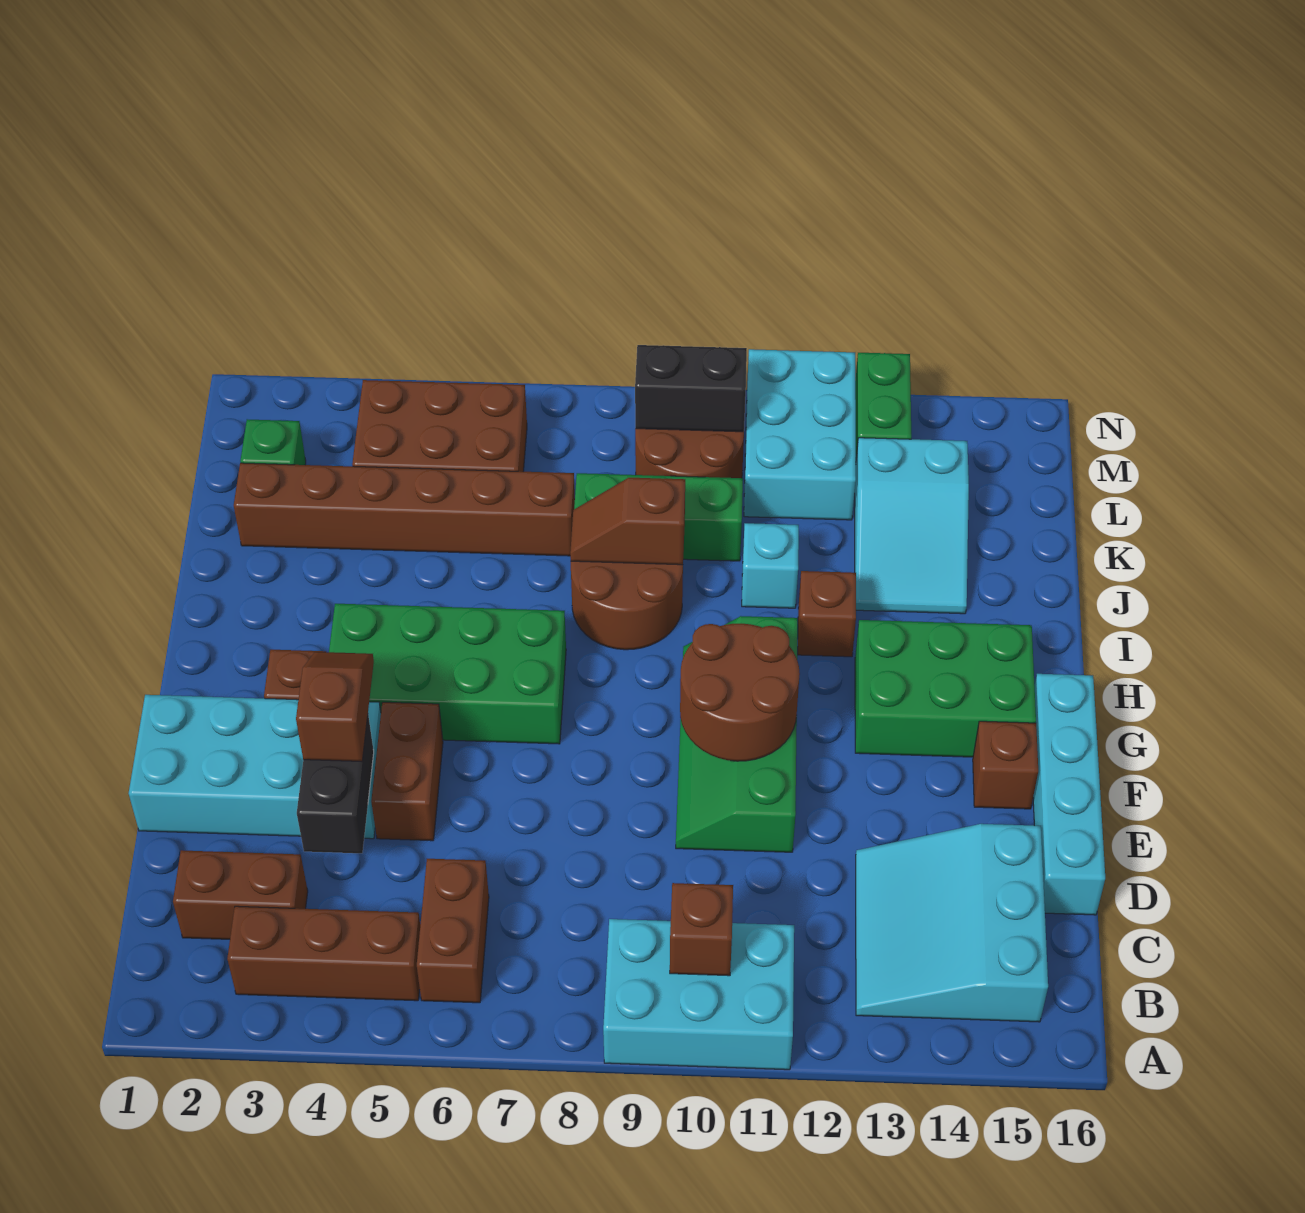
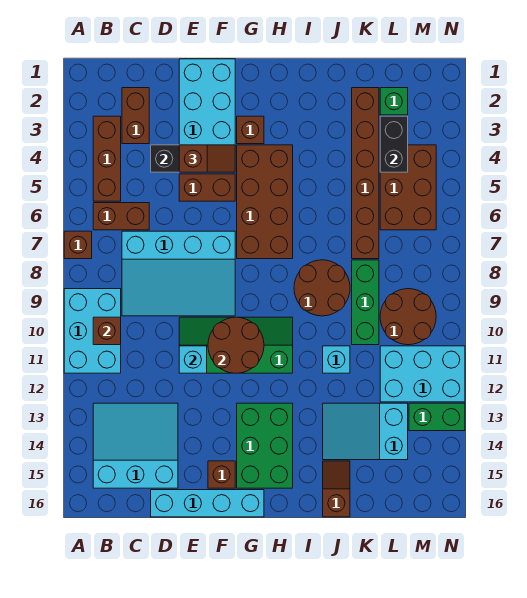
none -> cyan slope C7:F9 level 1 top 7
none -> cyan brick E11 level 2
green brick G4:H7 level 1 -> brown brick G4:H7 level 1
brown brick I12 level 1 -> brown brick A7 level 1
brown slope J8:J9 level 2 top 9 -> brown slope J15:J16 level 1 top 16
black brick M9:M10 level 2 -> black brick L3:L4 level 2

